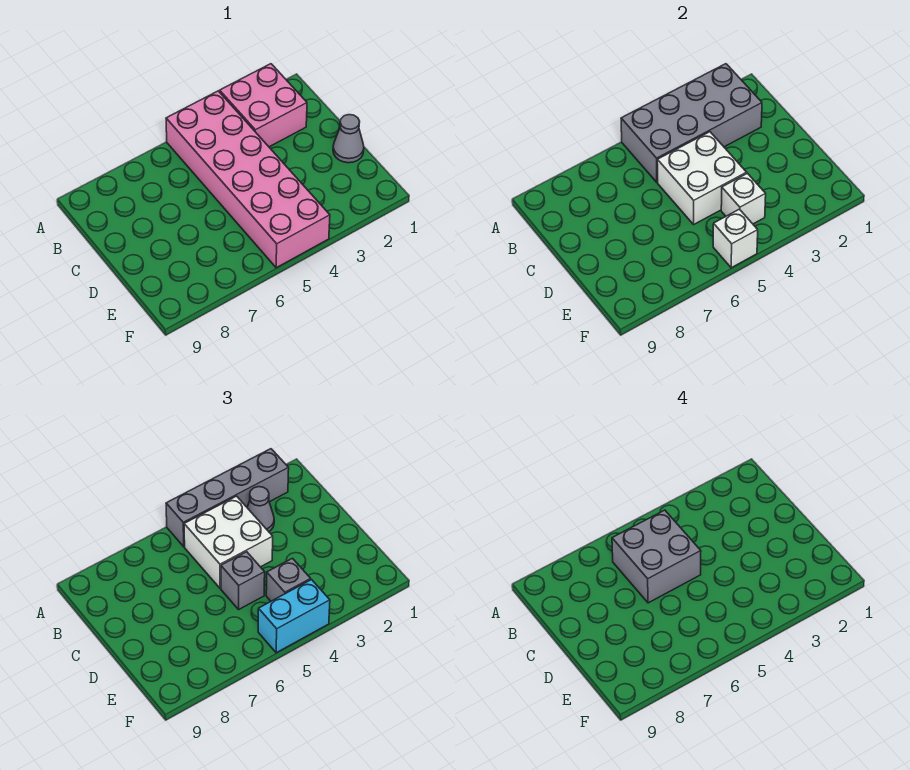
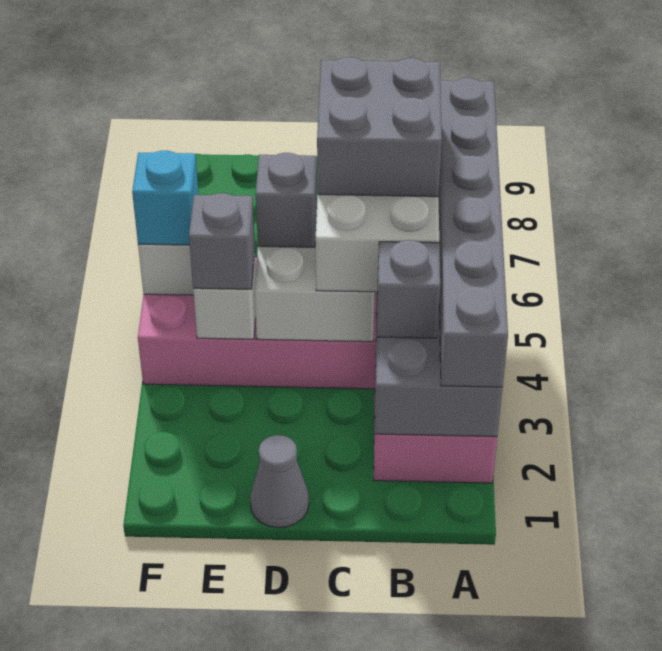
grey brick A2:A5 level 3 -> grey brick A2:A7 level 3
grey cone B3 level 3 -> grey brick B3 level 3
cyan brick F4:F5 level 3 -> cyan brick F5 level 3

